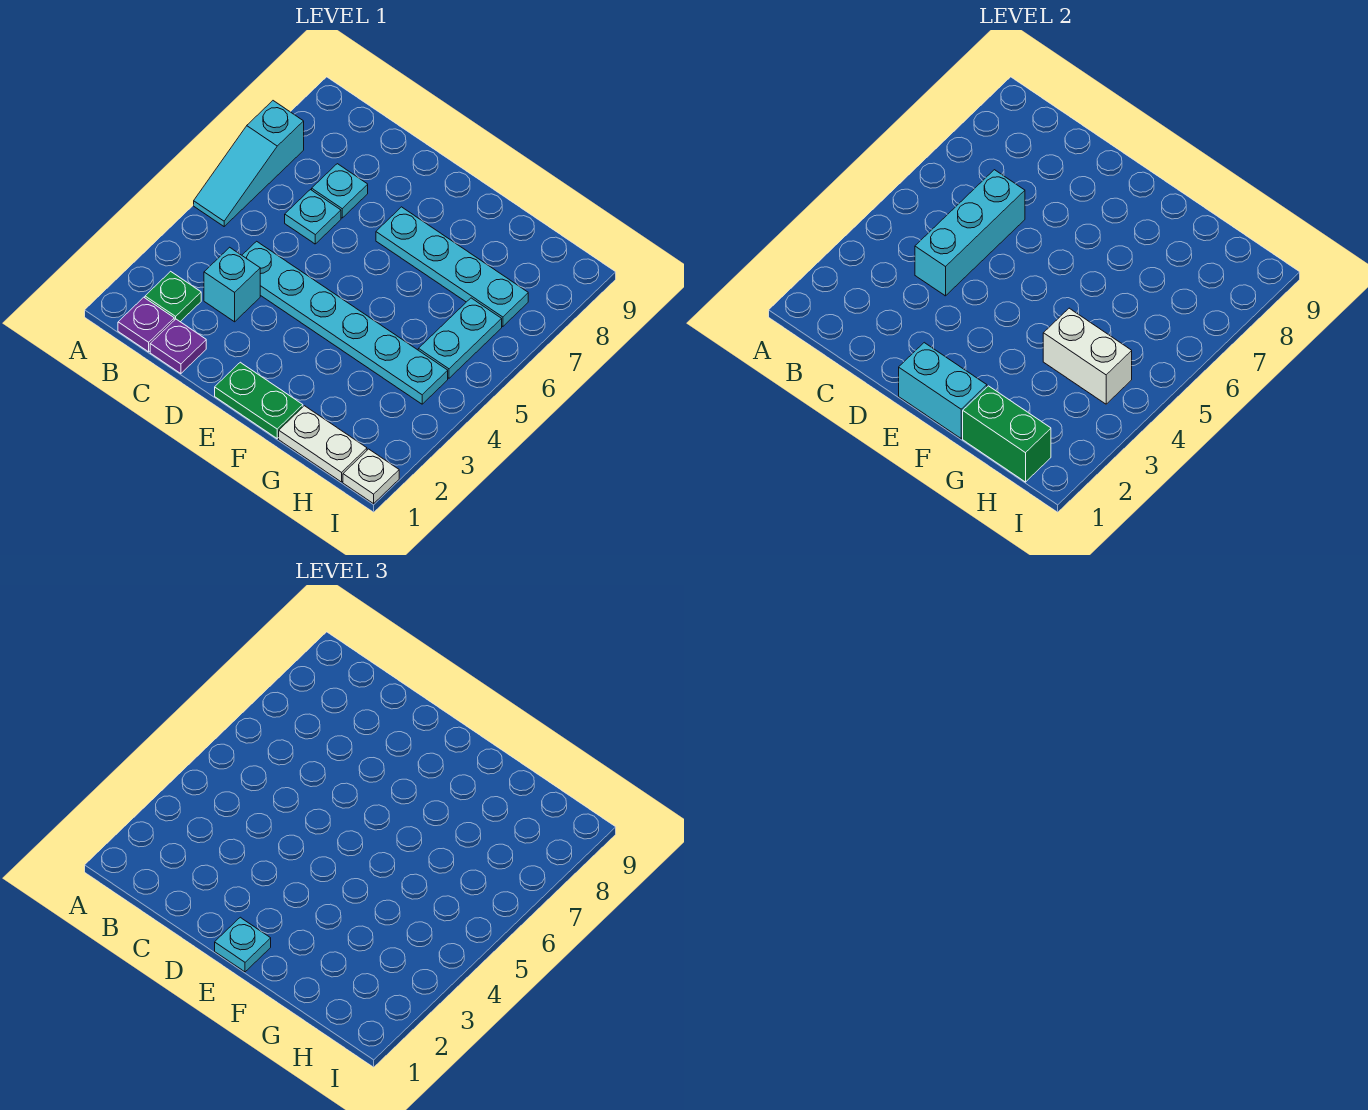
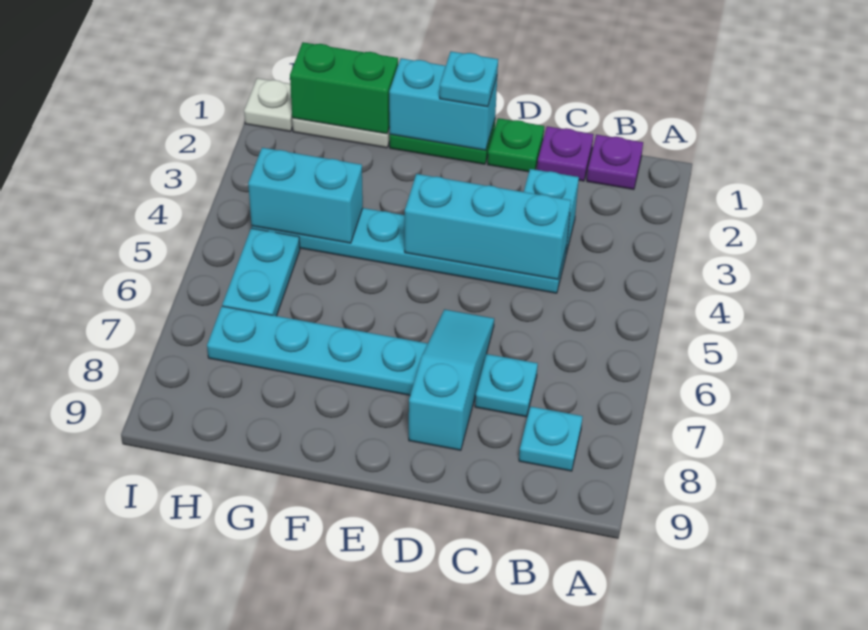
cyan slope A5:A7 level 1 top 7 -> cyan slope D6:D8 level 1 top 8
green plate B2 level 1 -> green plate D1 level 1
cyan brick C4:C6 level 2 -> cyan brick C4:E4 level 2
cyan plate C6 level 1 -> cyan plate B8 level 1
white brick G4:H4 level 2 -> cyan brick G4:H4 level 2

